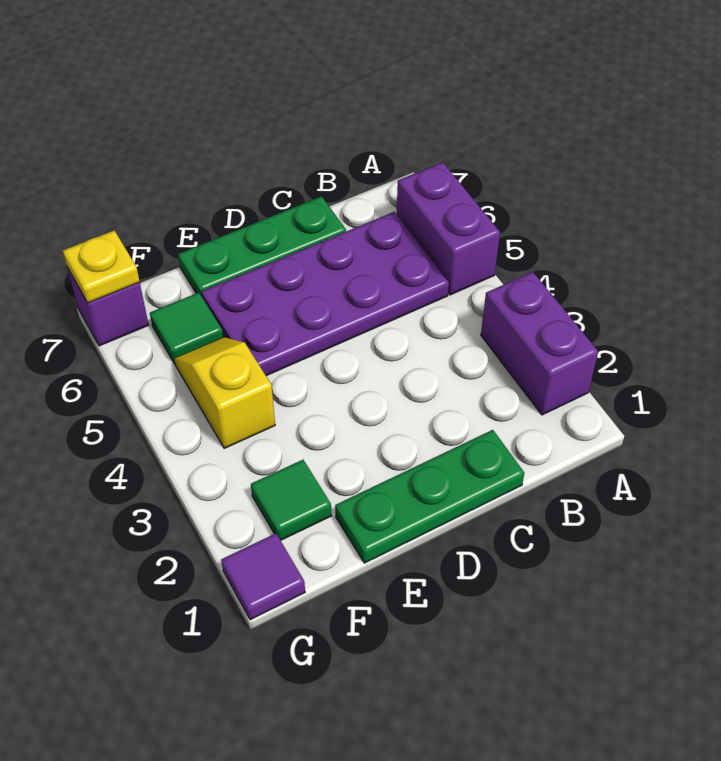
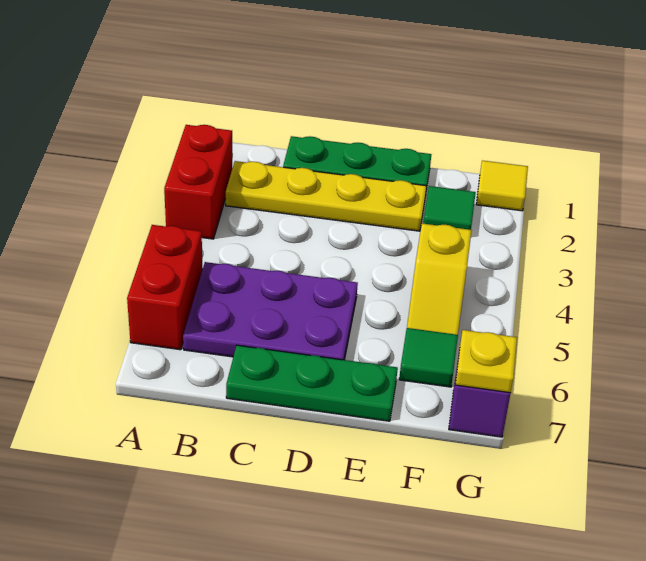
purple brick A2:A3 level 1 -> red brick A2:A3 level 1
purple brick A5:A6 level 1 -> red brick A5:A6 level 1
none -> yellow plate B2:E2 level 1
purple plate B5:E6 level 1 -> purple plate B5:D6 level 1
purple tile G1 level 1 -> yellow tile G1 level 1

